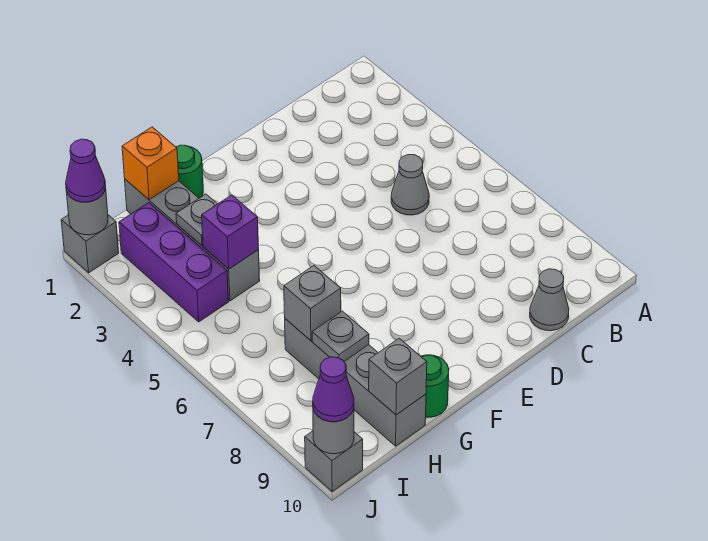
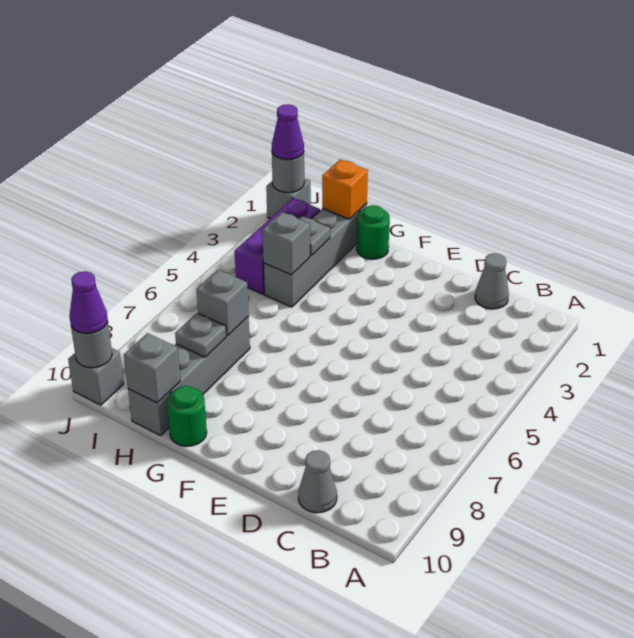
grey cone C5 level 1 -> grey cone C1 level 1
purple brick H4 level 2 -> grey brick H4 level 2

